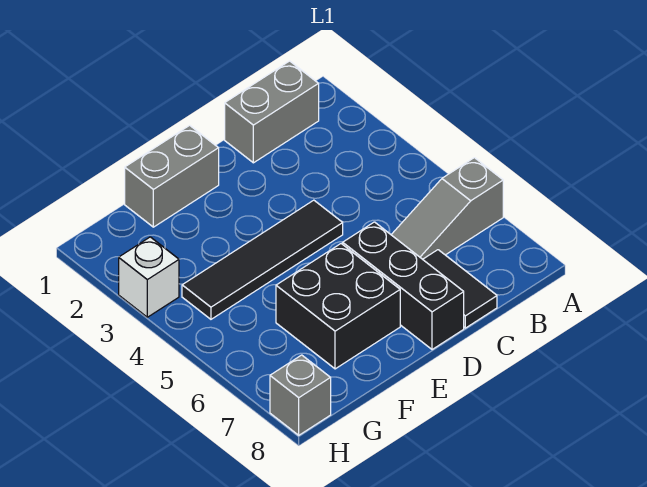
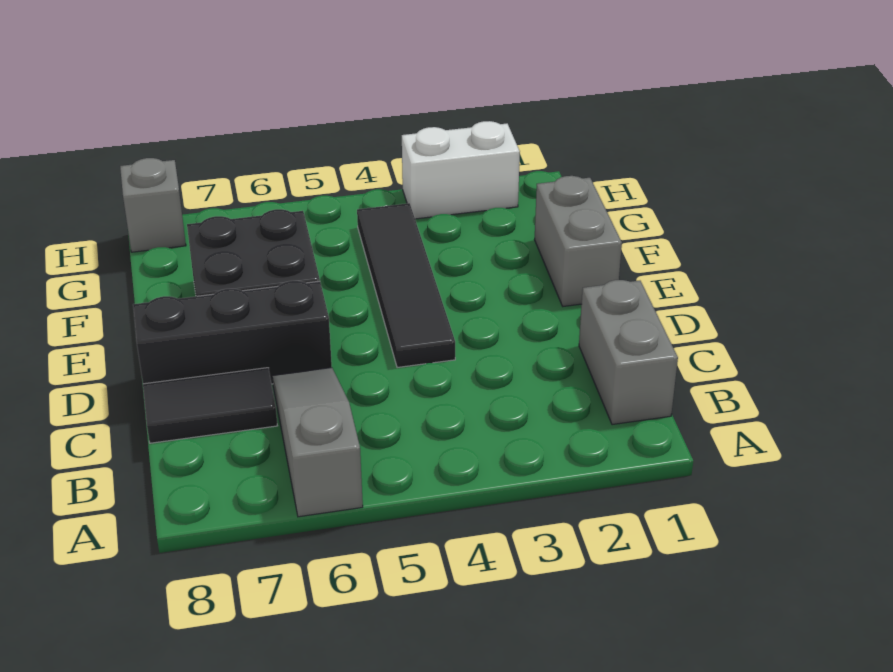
white brick H3 level 1 -> white brick H2:H3 level 1

